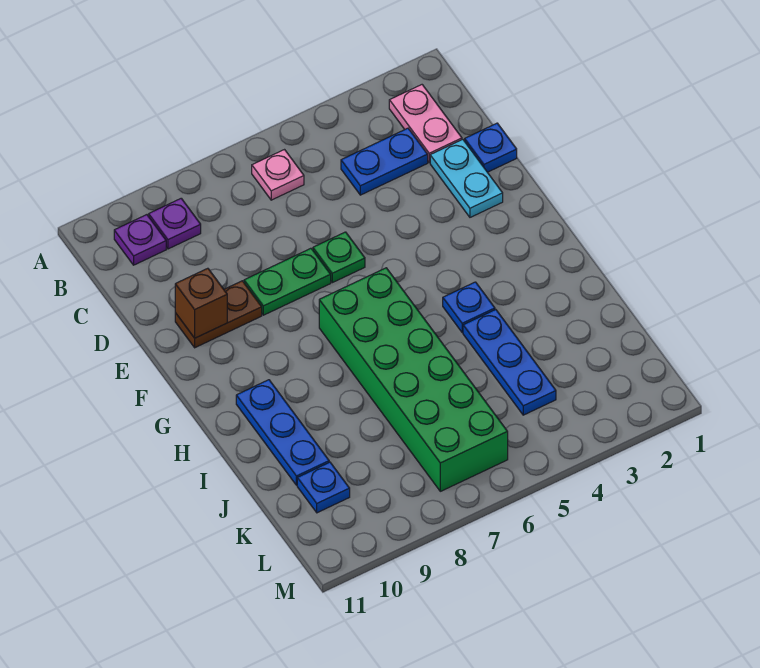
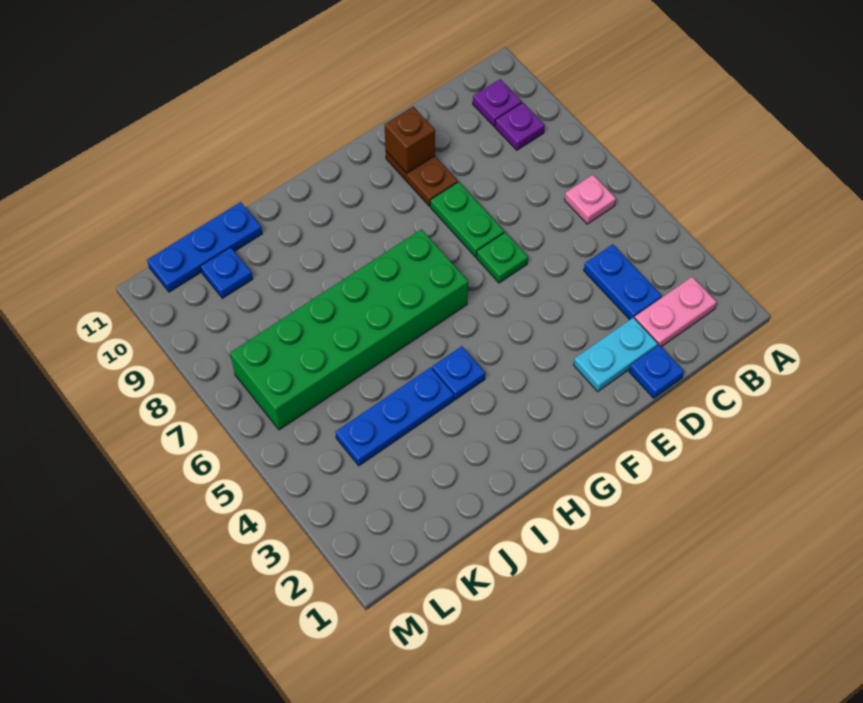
blue plate H10:J10 level 1 -> blue plate J11:L11 level 1

